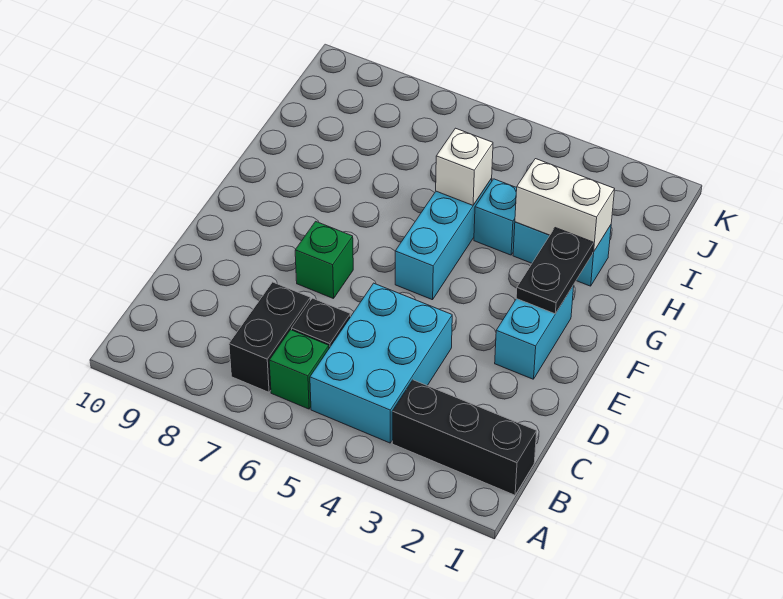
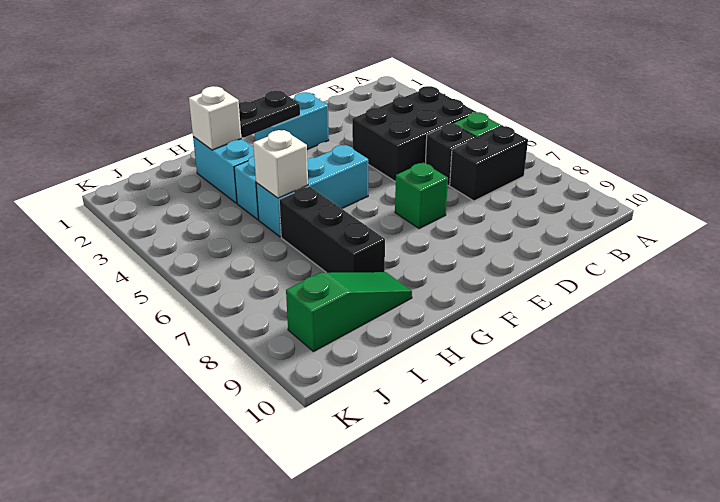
black brick B1:B3 level 1 -> black brick H6:H8 level 1
cyan brick B4:D5 level 1 -> black brick B4:D5 level 1
white brick H2:H3 level 2 -> white brick H2 level 2
none -> green slope H9:J9 level 1 top J

